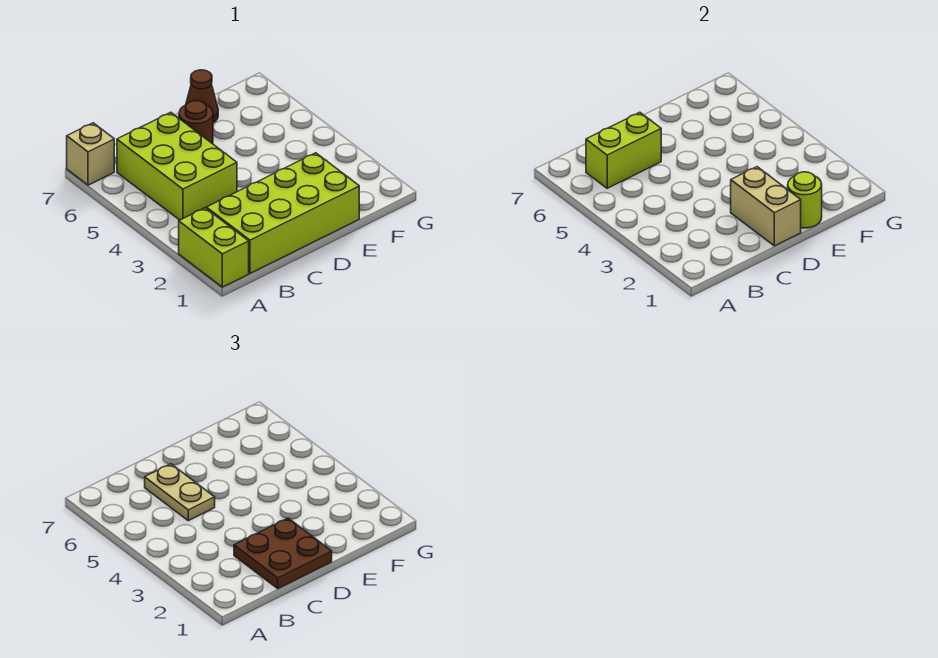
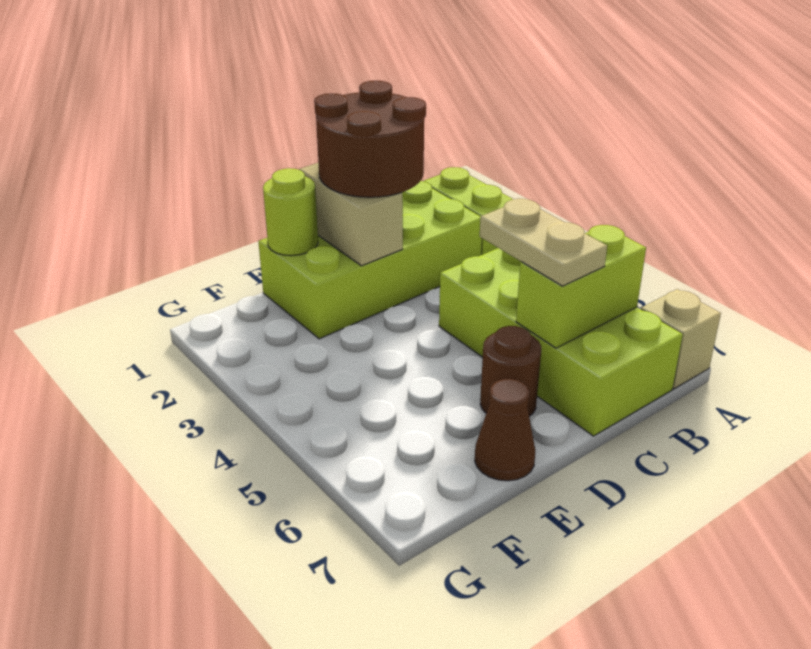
lime brick B4:C6 level 1 -> lime brick B4:C7 level 1
brown plate C1:D2 level 3 -> brown round brick C1:D2 level 3

